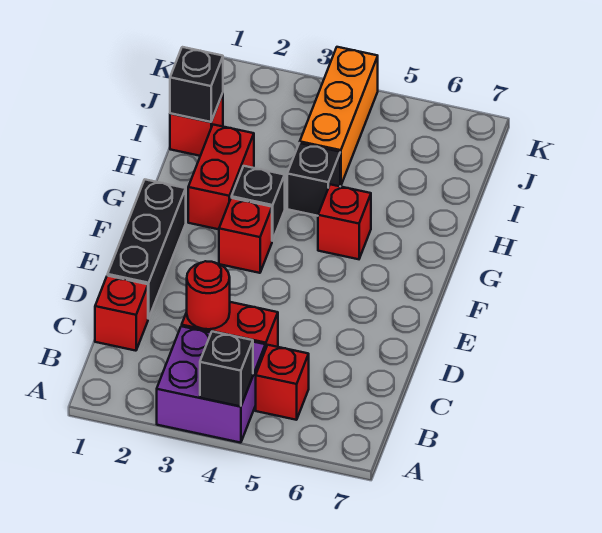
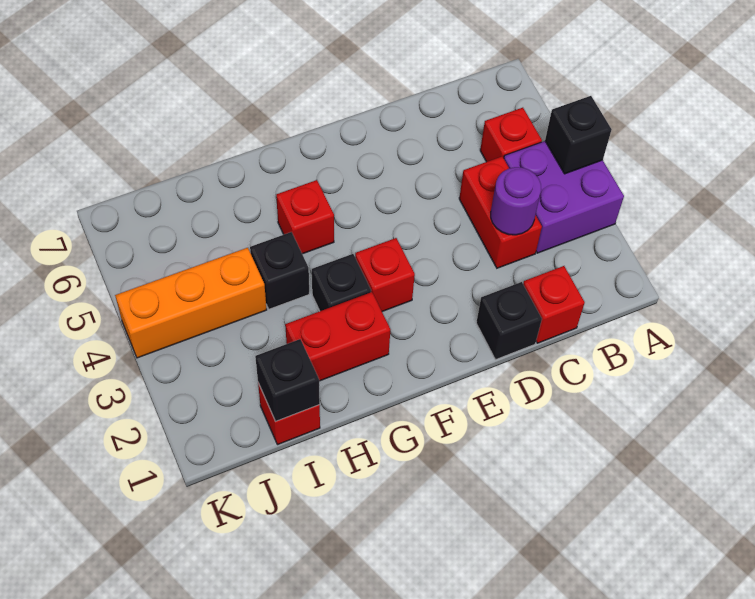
red round brick C3 level 2 -> purple round brick C3 level 2
black brick D1:F1 level 1 -> black brick D1 level 1

